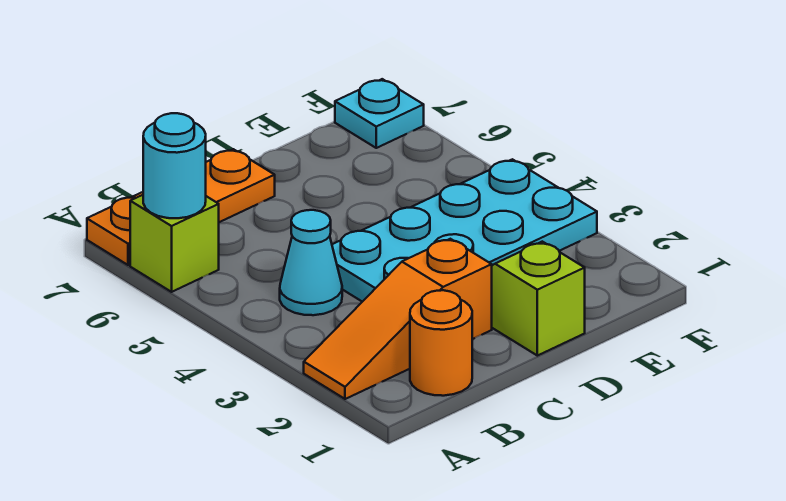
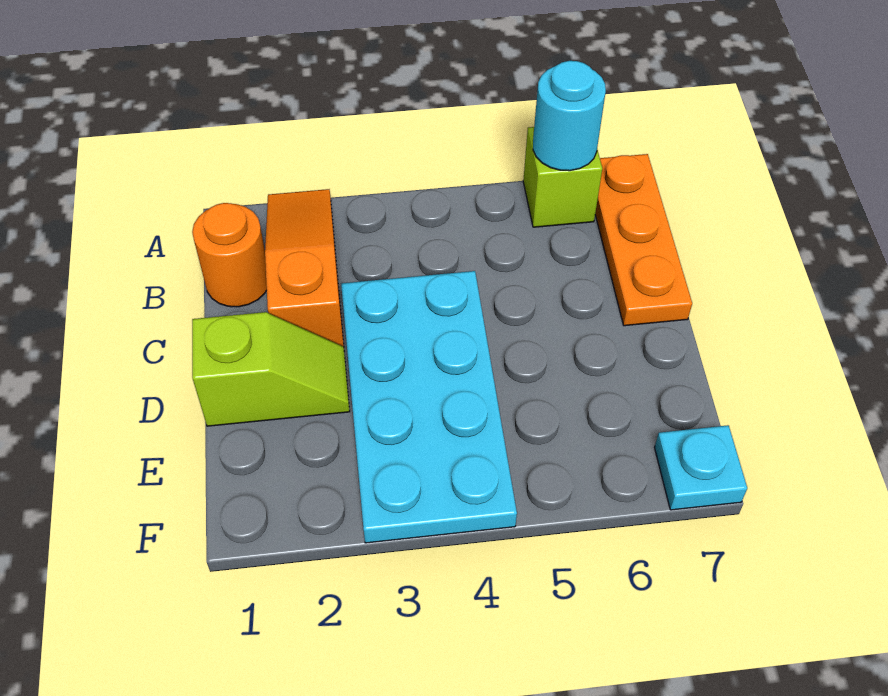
cyan cone B4 level 1 -> none

